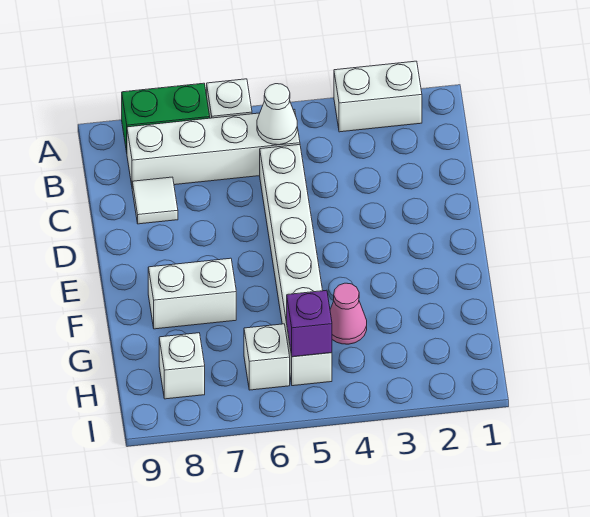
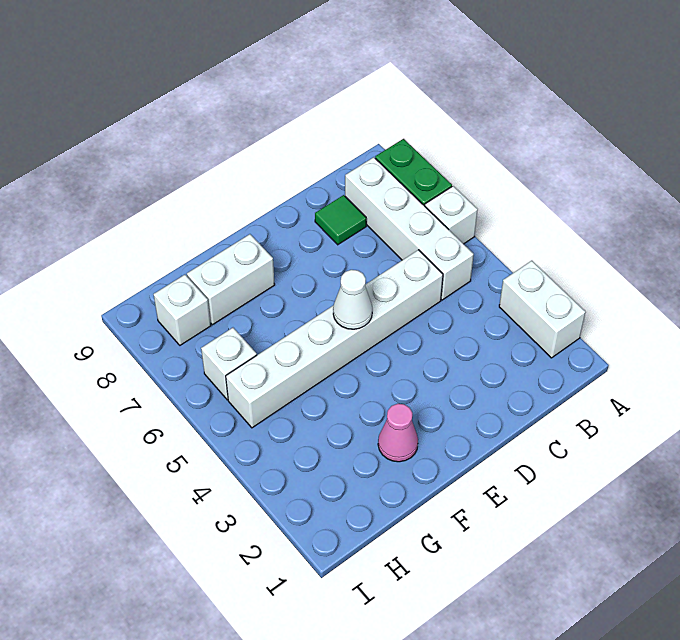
white cone B5 level 2 -> white cone E5 level 2
white tile C8 level 1 -> green tile C8 level 1
white brick F7:F8 level 1 -> white brick F8:G8 level 1
pink cone G4 level 1 -> pink cone F2 level 1
purple brick H5 level 2 -> none

